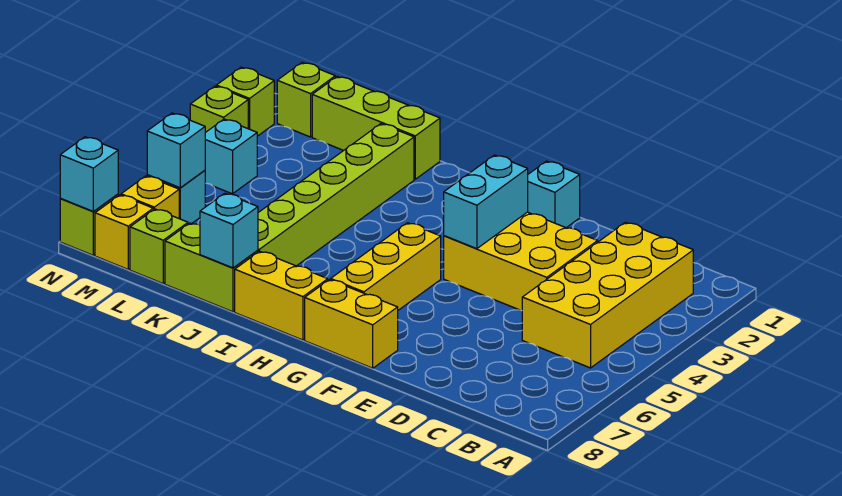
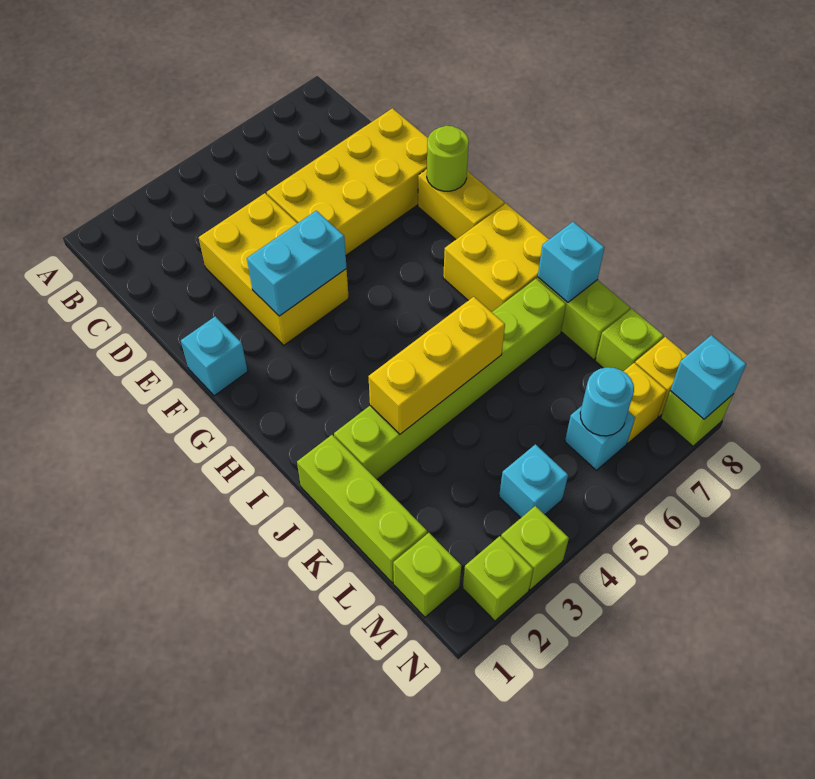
yellow brick B2:C5 level 1 -> yellow brick D5:E8 level 1
none -> lime round brick F8 level 2
yellow brick G5:G7 level 1 -> yellow brick J3:J5 level 2
yellow brick H8:I8 level 1 -> yellow brick H7:I8 level 1
cyan brick M6 level 2 -> cyan round brick M6 level 2

